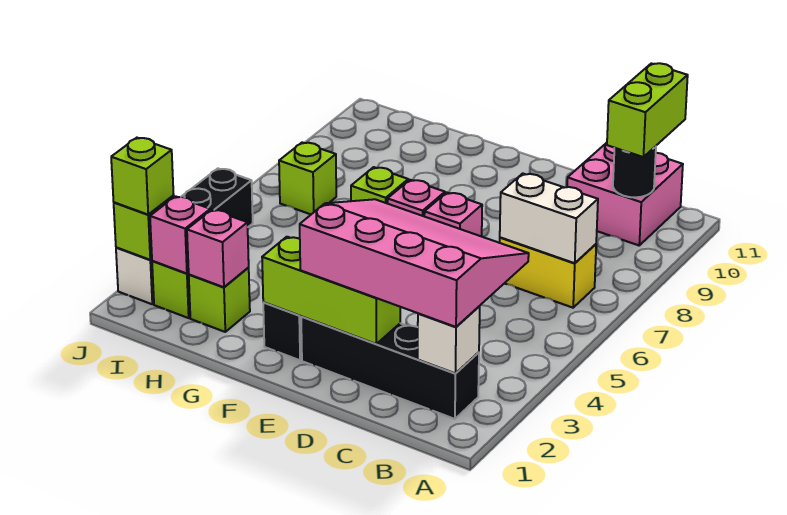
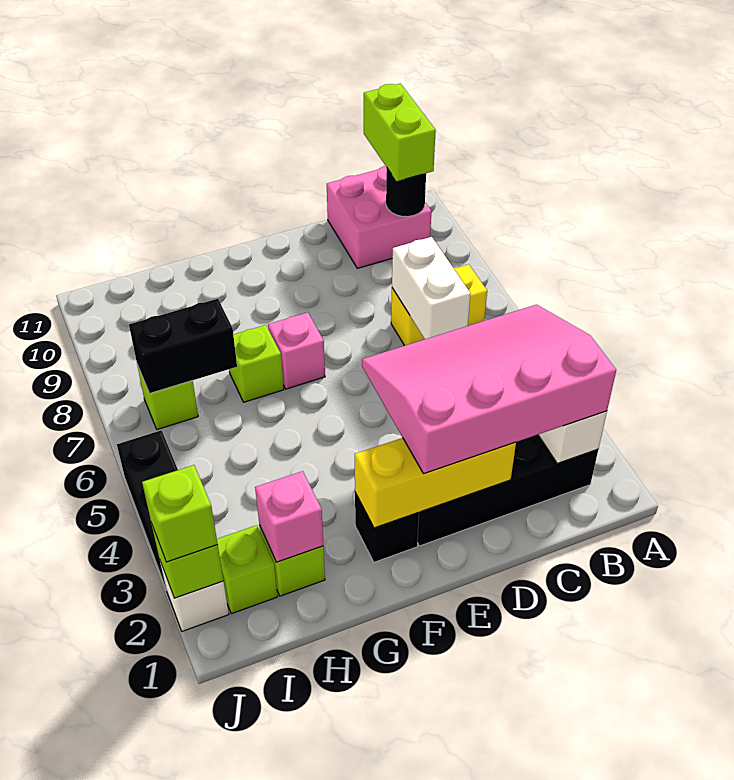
white brick B7:C7 level 2 -> white brick C6:C7 level 2
lime brick D2:F2 level 2 -> yellow brick D2:F2 level 2
pink brick E7 level 1 -> none
none -> black brick H7:I7 level 2
pink brick I2 level 2 -> none

